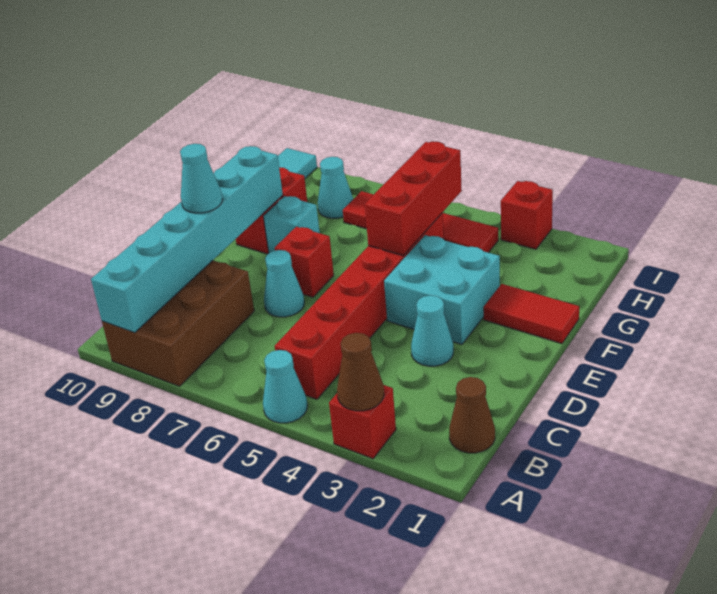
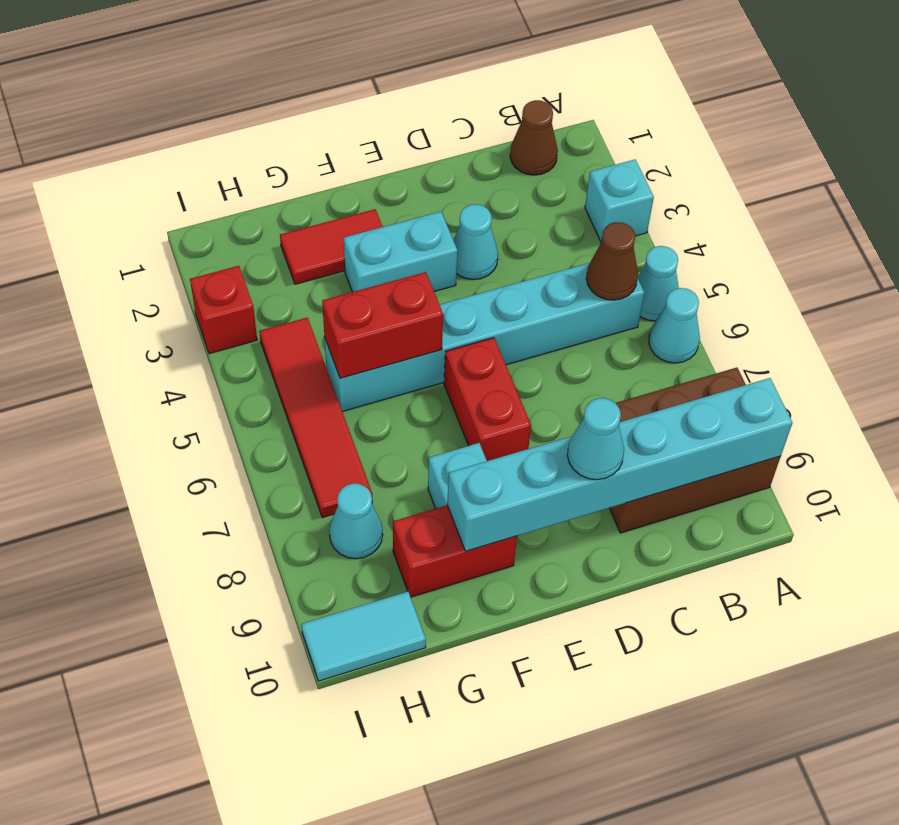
red brick A3 level 1 -> cyan brick A3 level 1
brown cone A3 level 2 -> brown cone B5 level 2
red brick B5:G5 level 1 -> cyan brick B5:G5 level 1
cyan cone D7 level 1 -> cyan cone A6 level 1
cyan brick E3:F4 level 1 -> cyan brick E3:F3 level 1
red brick E7 level 1 -> red brick E6:E7 level 1
red tile F1:F2 level 1 -> red tile F2:G2 level 1
red brick F5:H5 level 2 -> red brick F5:G5 level 2

